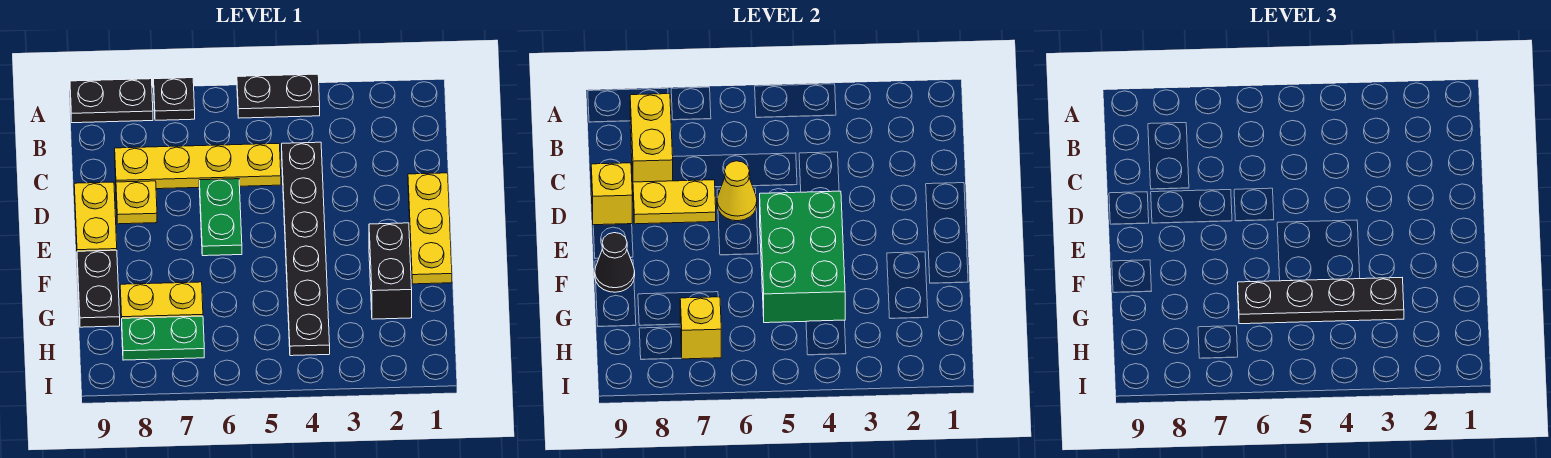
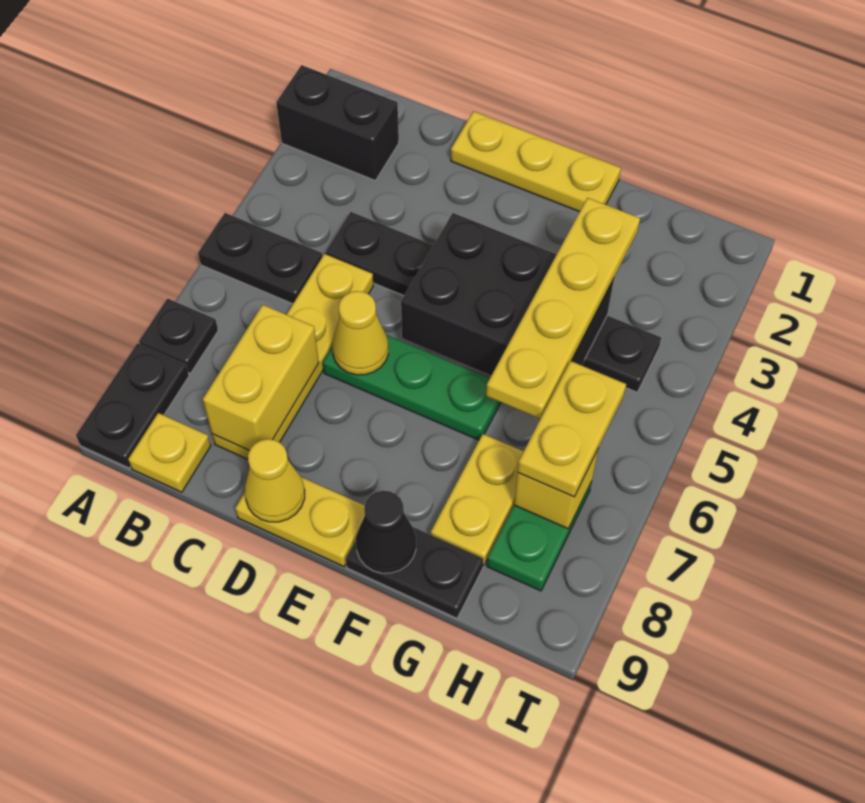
black plate A4:A5 level 1 -> black plate A5:B5 level 1
yellow brick B8:C8 level 2 -> yellow brick C7:C8 level 2
green plate D6:E6 level 1 -> green plate D6:F6 level 1
yellow plate D7:D8 level 2 -> yellow plate H6:H7 level 3
yellow plate D8 level 1 -> yellow plate B9 level 1
yellow brick D9 level 2 -> yellow cone D9 level 2
green brick E4:G5 level 2 -> black brick E4:G5 level 2
black brick F2:G2 level 1 -> black brick A2:B2 level 1
black plate G3:G6 level 3 -> yellow plate G3:G6 level 3

